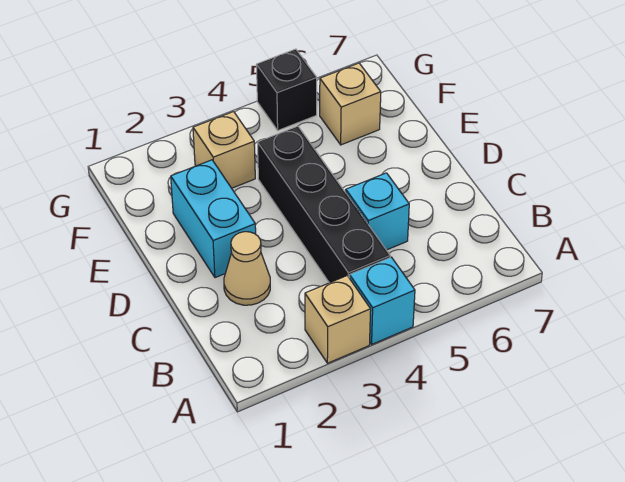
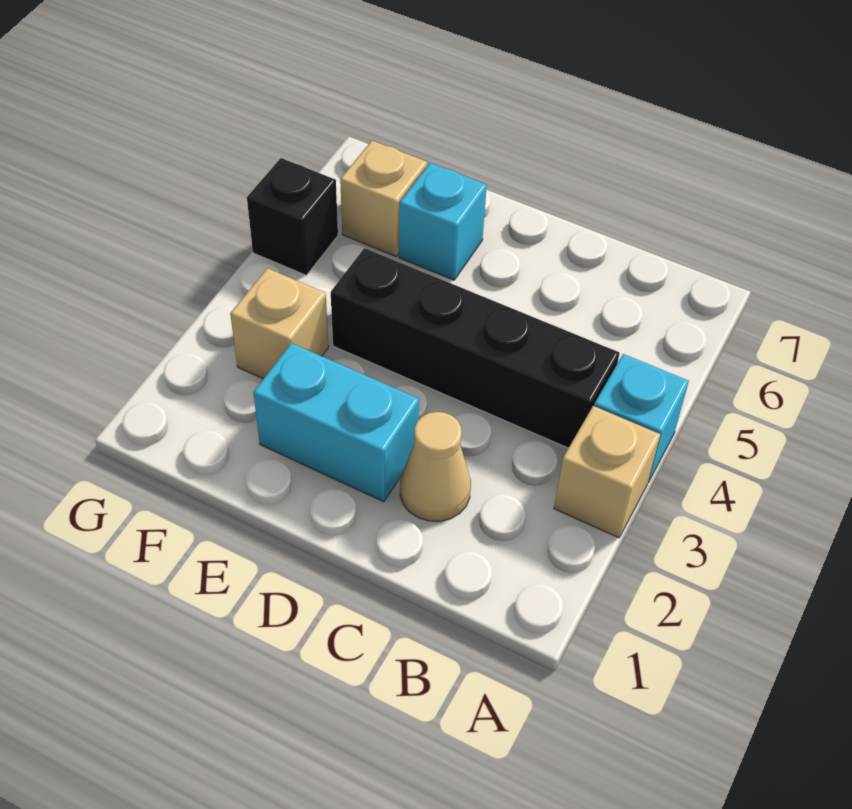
cyan brick C5 level 1 -> cyan brick E6 level 1

